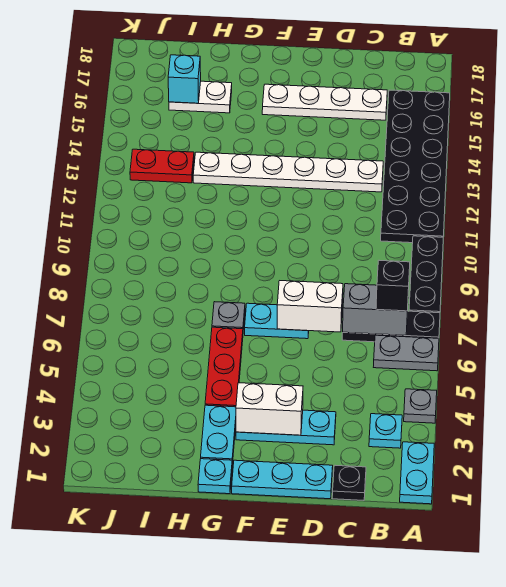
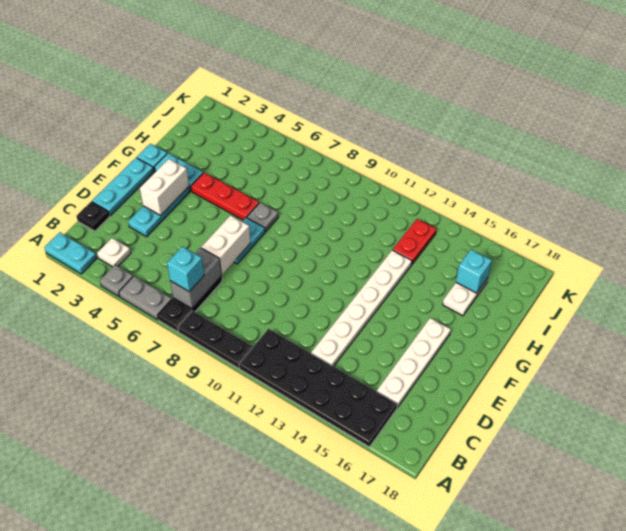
grey plate A6:B6 level 1 -> grey plate A5:A6 level 1
cyan plate B3 level 1 -> white plate B3 level 1
black brick B7 level 3 -> cyan brick B7 level 3

